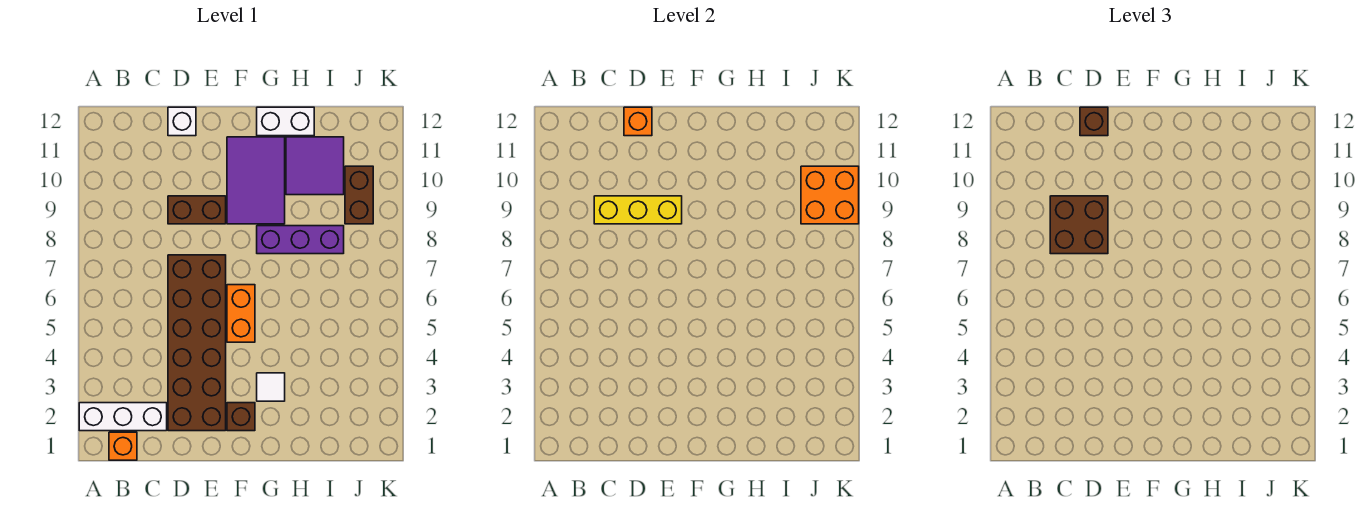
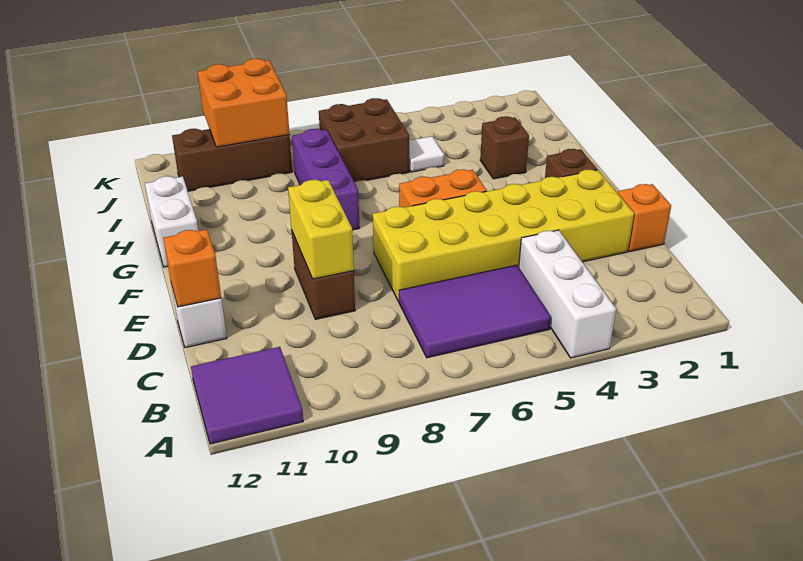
white brick A2:C2 level 1 -> white brick A4:C4 level 1
orange brick B1 level 1 -> orange brick D1 level 1
brown brick C8:D9 level 3 -> brown brick I6:J7 level 1
yellow brick C9:E9 level 2 -> yellow brick D9:E9 level 2
brown brick D2:E7 level 1 -> yellow brick D2:E7 level 1
brown brick D12 level 3 -> brown brick H3 level 1
purple tile F9:G11 level 1 -> purple tile B5:C7 level 1
white tile G3 level 1 -> white tile I5 level 1
purple tile H10:I11 level 1 -> purple tile A11:B12 level 1
brown brick J9:J10 level 1 -> brown brick J9:J11 level 1

